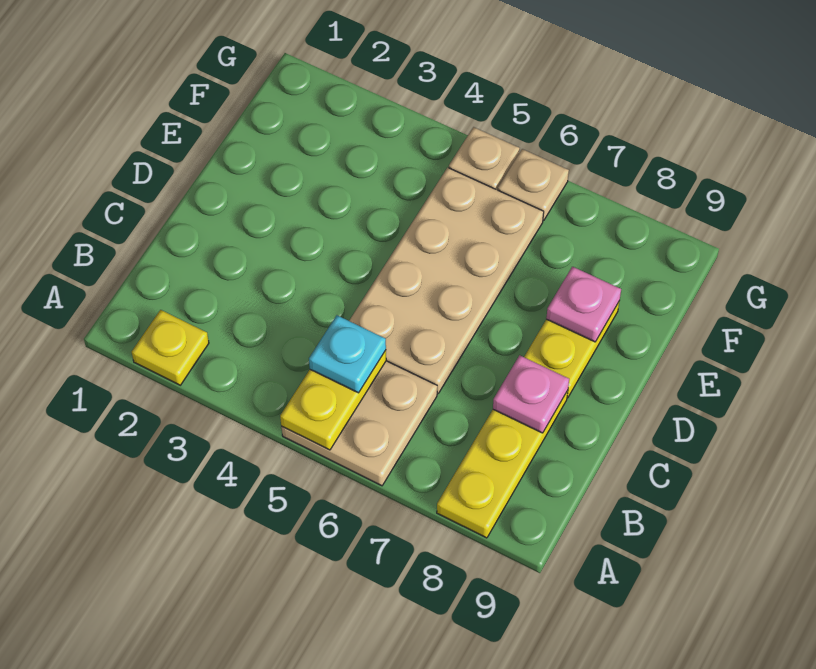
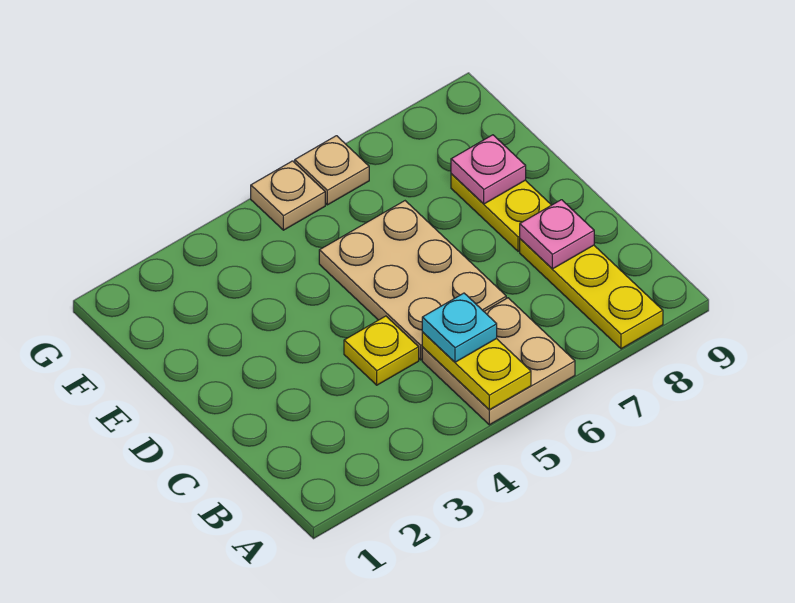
yellow plate A2 level 1 -> yellow plate C4 level 1
tan plate C5:F6 level 1 -> tan plate C5:E6 level 1

